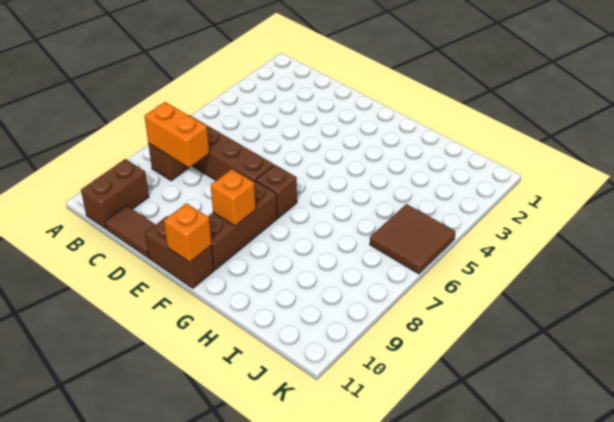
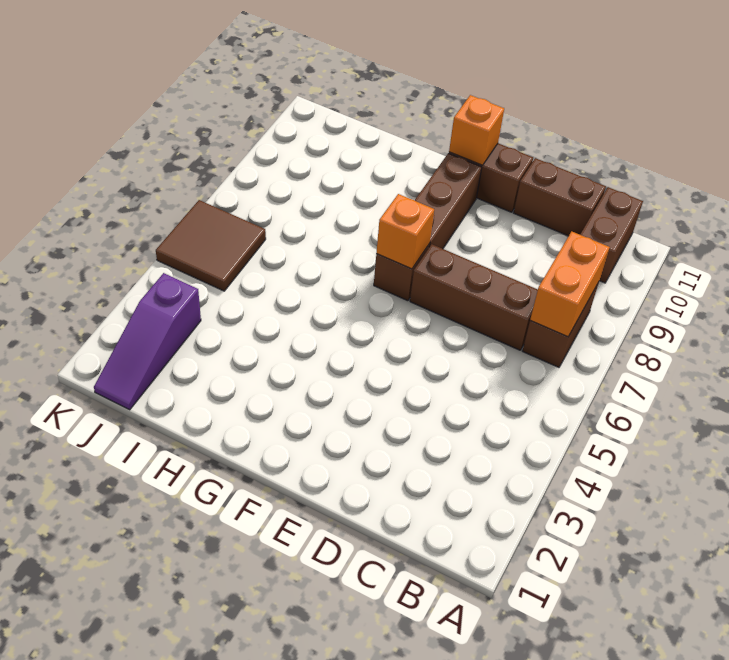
orange brick B8:C8 level 2 -> orange brick B7:B8 level 2
brown tile C11:D11 level 1 -> brown brick C11:D11 level 1
orange brick F9 level 2 -> orange brick F7 level 2
none -> purple slope J1:J3 level 1 top 3

